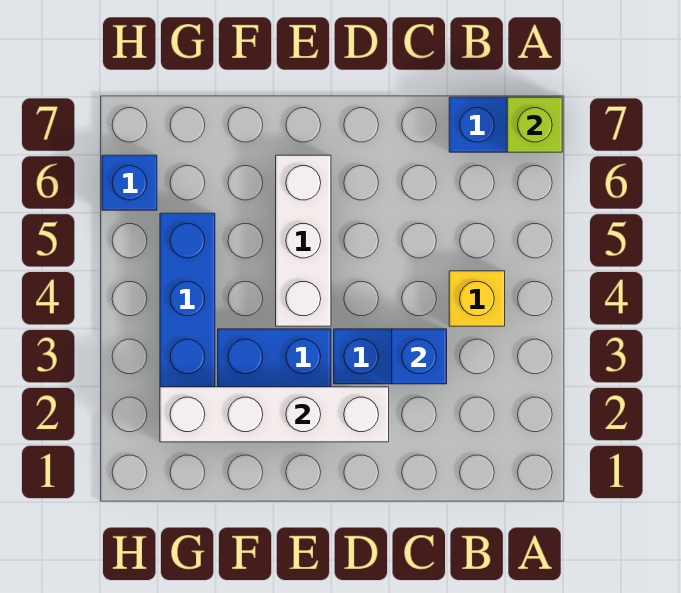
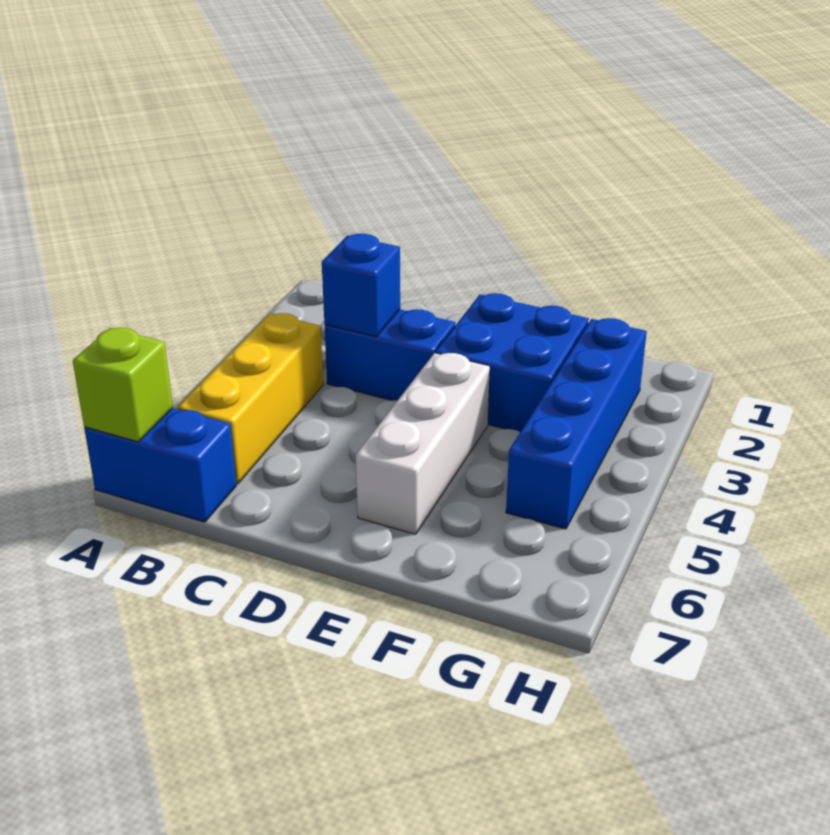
yellow brick B4 level 1 -> yellow brick B4:B6 level 1
white brick D2:G2 level 2 -> none
blue brick H6 level 1 -> none

